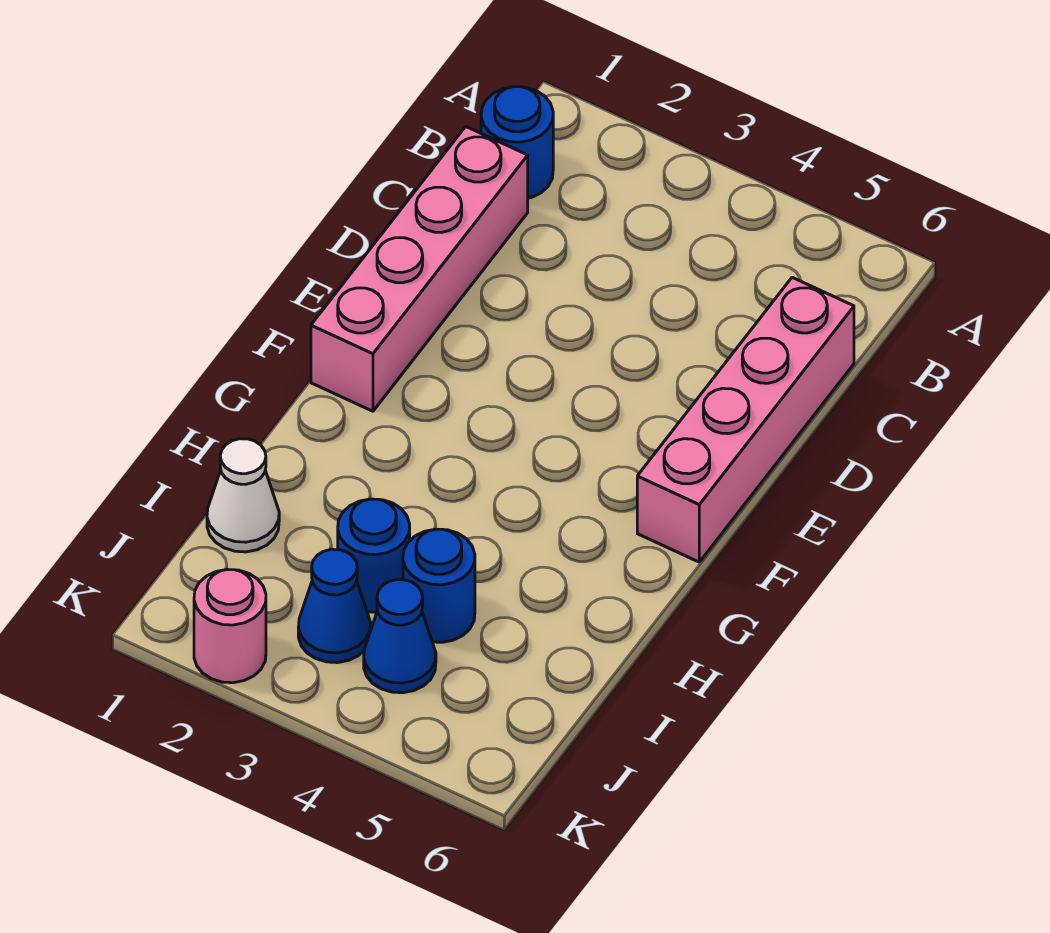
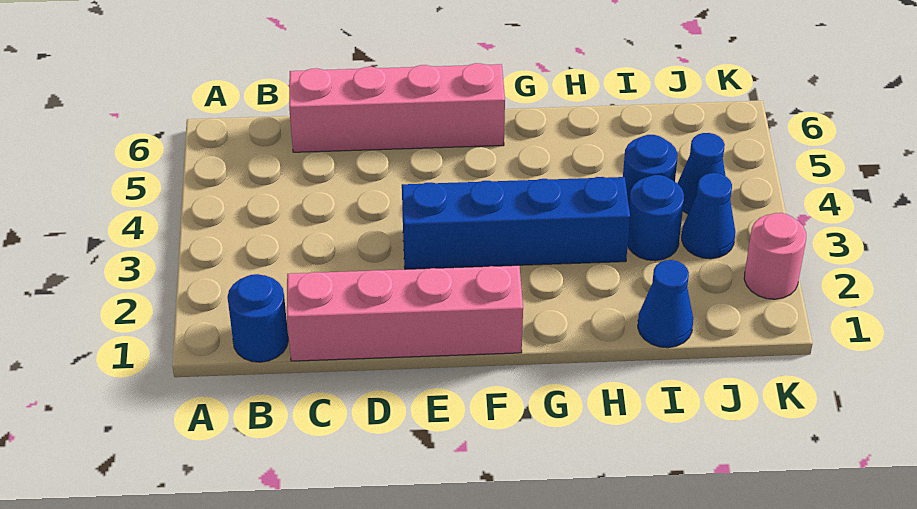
none -> blue brick E3:H3 level 1
white cone I1 level 1 -> blue cone I1 level 1

